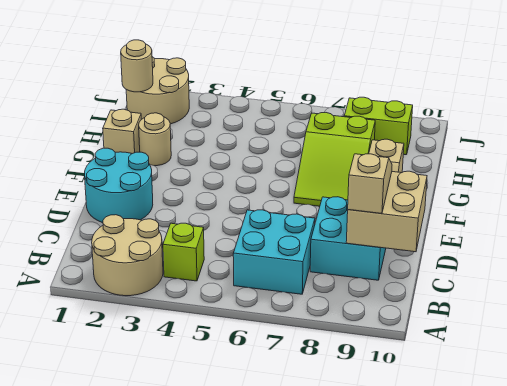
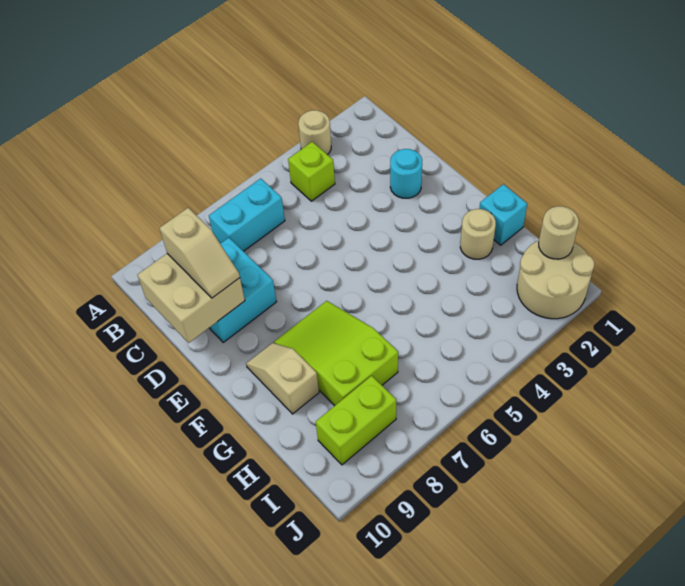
tan round brick A2:B3 level 1 -> tan round brick A3 level 1
cyan brick B6:C7 level 1 -> cyan brick B6:B7 level 1
cyan round brick D1:E2 level 1 -> cyan round brick D2 level 1
tan brick G1 level 1 -> cyan brick G1 level 1

